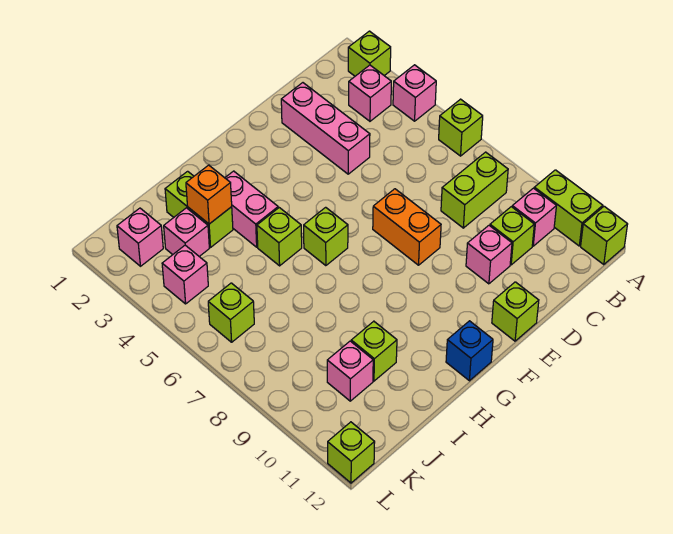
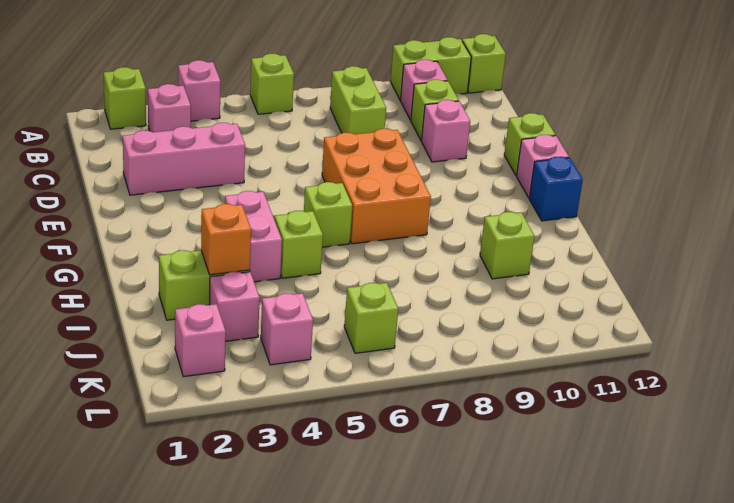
orange brick E7:E8 level 1 -> orange brick E7:G8 level 1
pink brick H3:H4 level 1 -> pink brick G4:H4 level 1
pink brick J10 level 1 -> pink brick F12 level 1
lime brick L12 level 1 -> none

